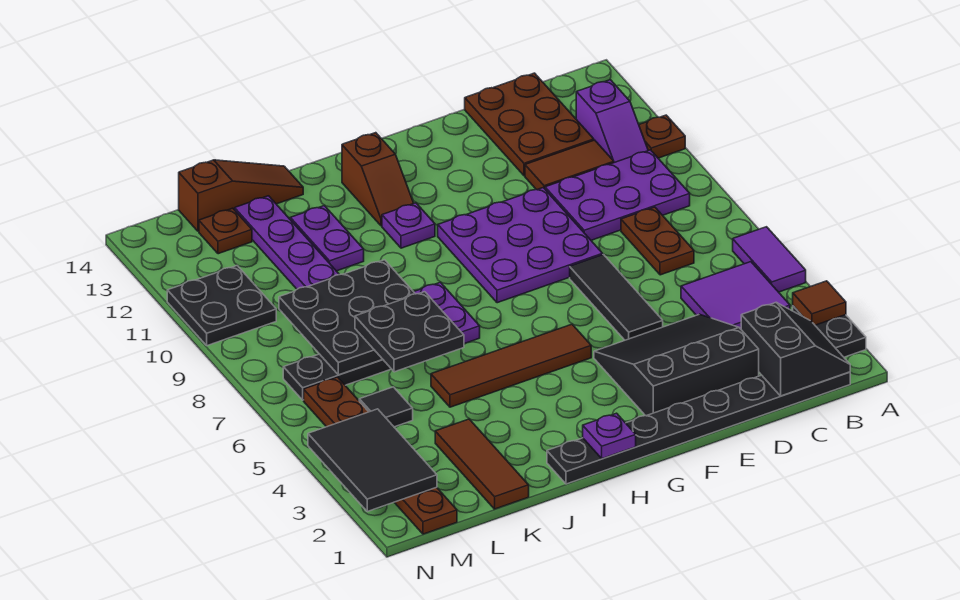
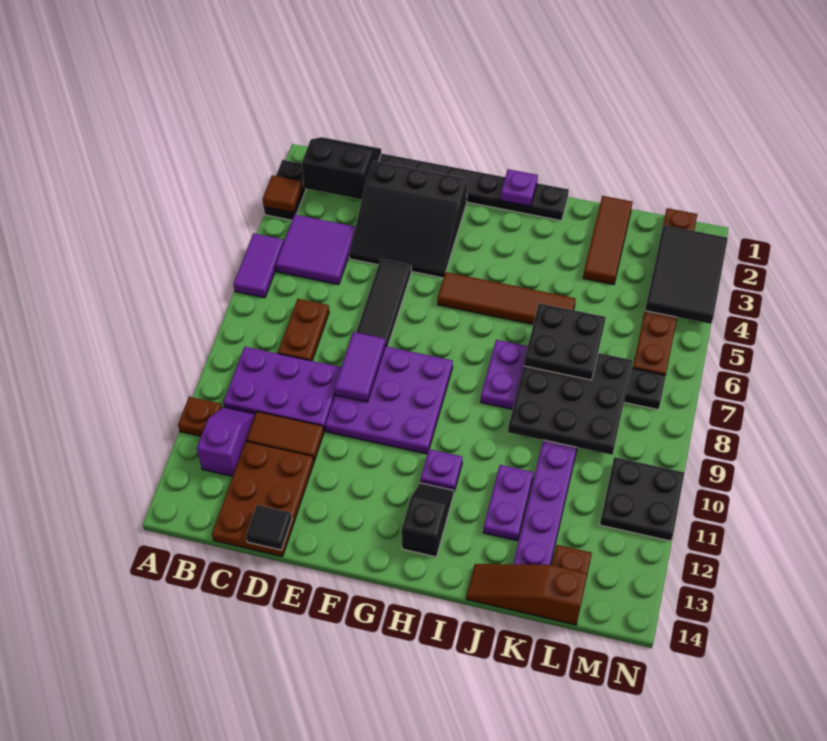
black slope B1:C2 level 2 top C -> black slope B1:C2 level 2 top 2
none -> purple tile E8:E9 level 2
brown slope H12:H13 level 1 top 13 -> black slope H12:H13 level 1 top 13
black tile L5 level 1 -> black tile D14 level 2

